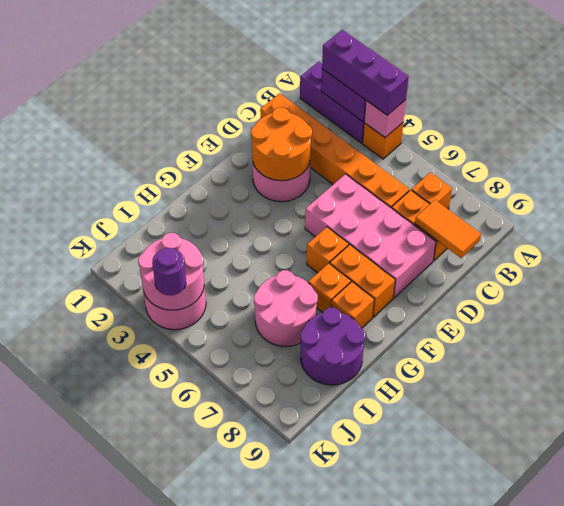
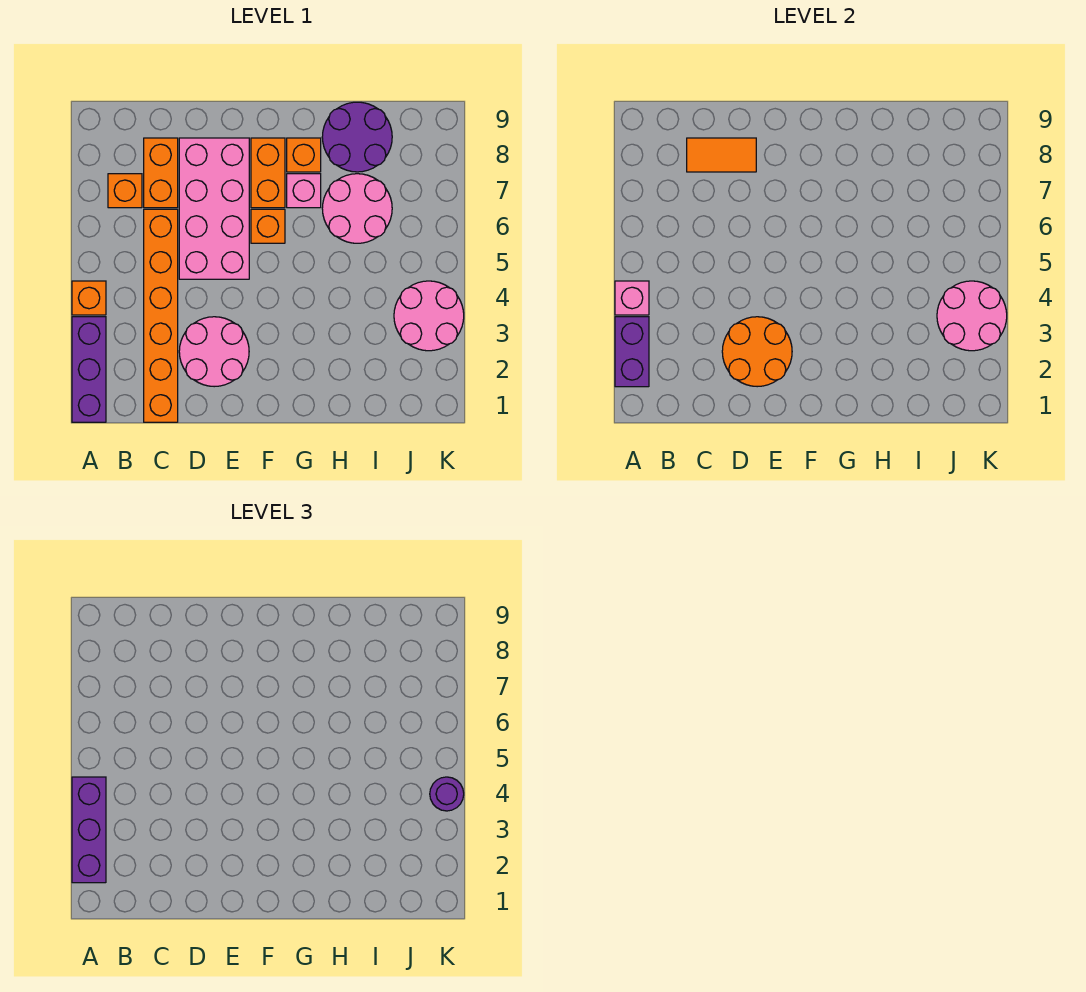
orange tile C8:C9 level 2 -> orange tile C8:D8 level 2
orange brick G7 level 1 -> pink brick G7 level 1

